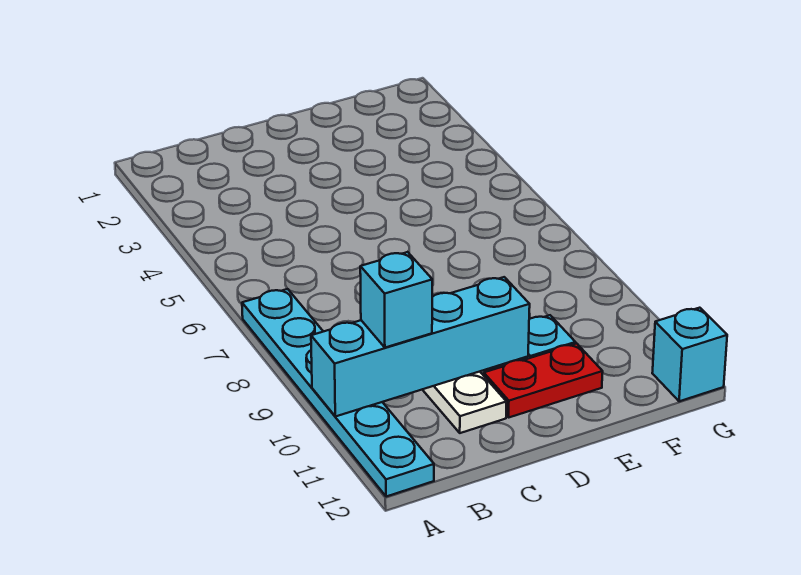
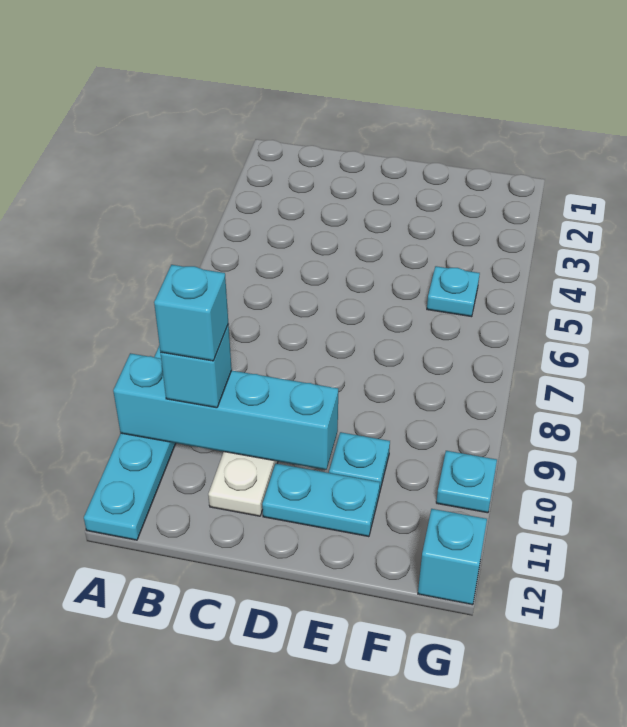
none -> cyan brick B10 level 4
red plate D11:E11 level 1 -> cyan plate D11:E11 level 1
none -> cyan plate F5 level 1
none -> cyan plate G10 level 1

